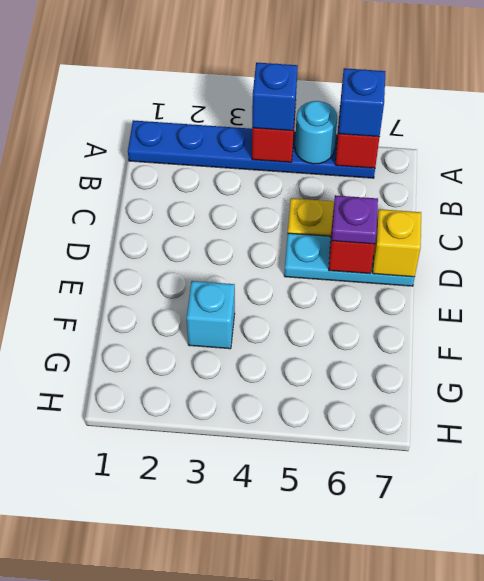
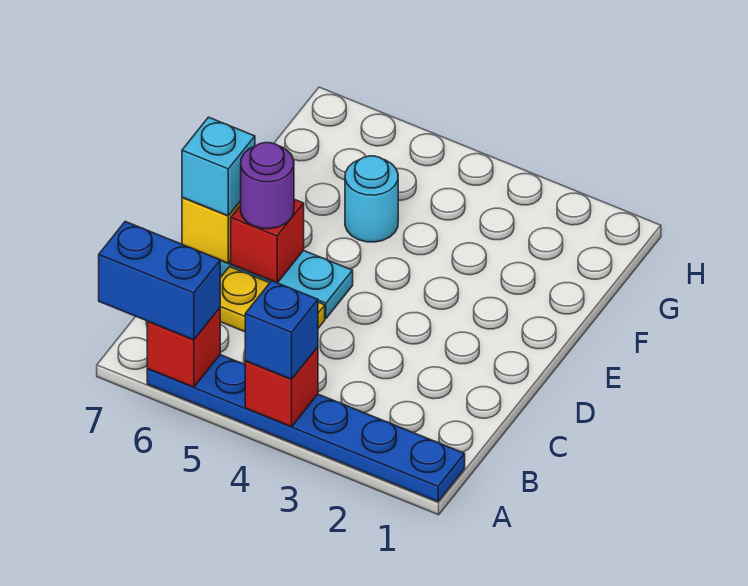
cyan round brick A5 level 2 -> cyan round brick F5 level 1
blue brick A6 level 3 -> blue brick A6:A7 level 3
purple plate D6 level 3 -> purple round brick D6 level 3
cyan brick F3 level 1 -> cyan brick D7 level 3

